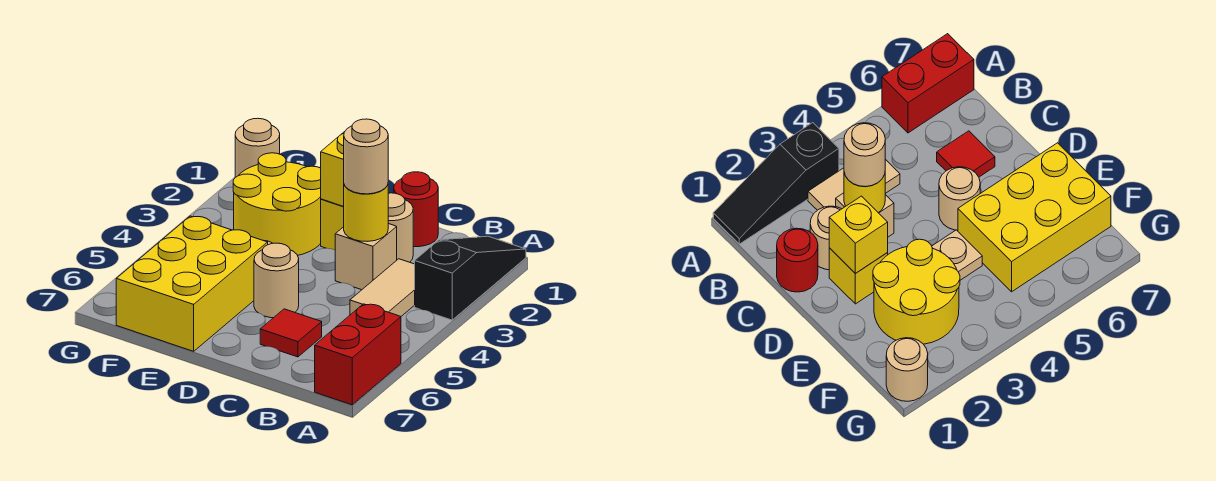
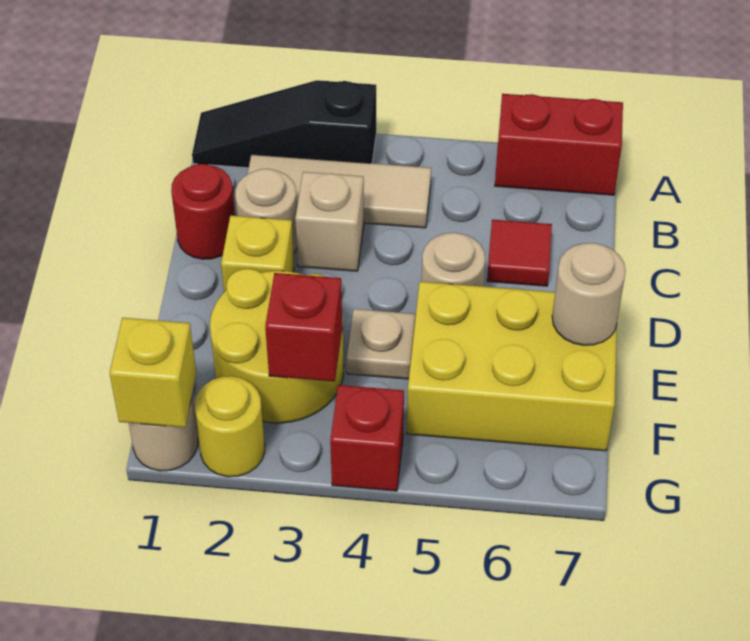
tan tile B3:B4 level 1 -> tan tile B2:B4 level 1
yellow round brick C3 level 2 -> yellow round brick G2 level 1
tan round brick C3 level 3 -> tan round brick E7 level 2
yellow brick D2 level 2 -> yellow brick G1 level 2
none -> red brick F3 level 2
none -> red brick G4 level 1

